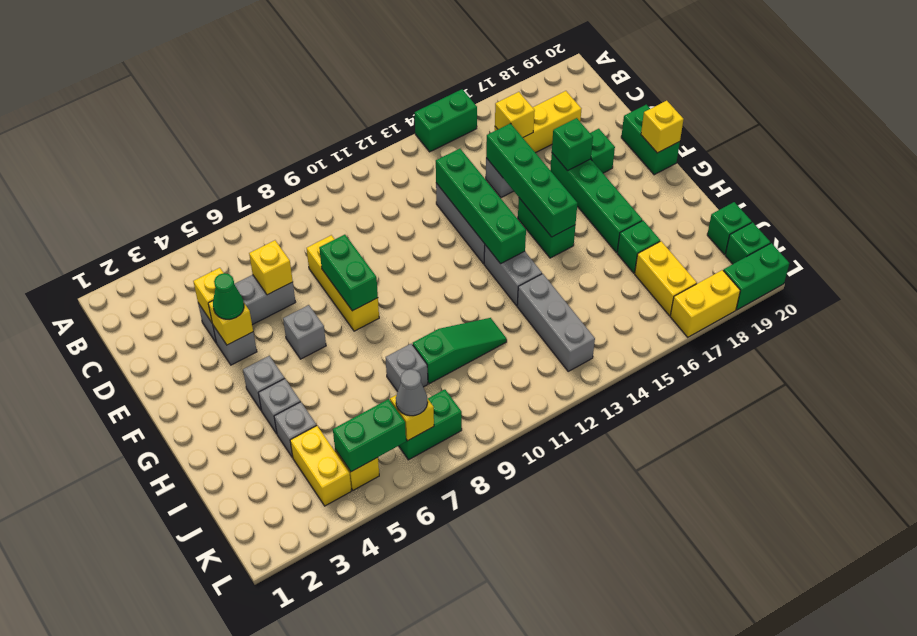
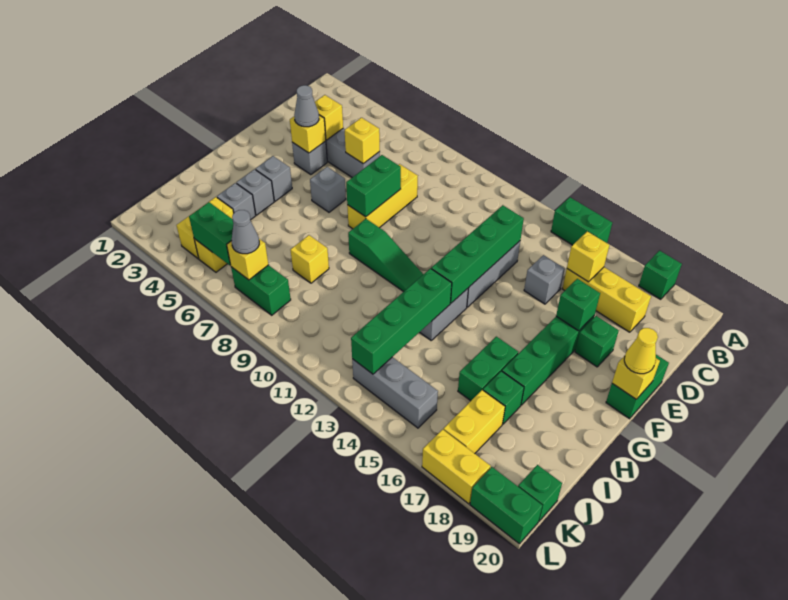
green brick D15:G15 level 2 -> green brick H13:K13 level 2
green cone E4 level 3 -> grey cone E4 level 3
green brick F15:G15 level 1 -> green brick H16:I16 level 1
none -> yellow cone F20 level 3
grey brick I8 level 1 -> yellow brick I8 level 1
green slope I9:I11 level 1 top 9 -> green slope G9:G11 level 1 top 9
grey brick I13:K13 level 1 -> grey brick K13:K15 level 1
green brick J20 level 1 -> green brick A18 level 1

